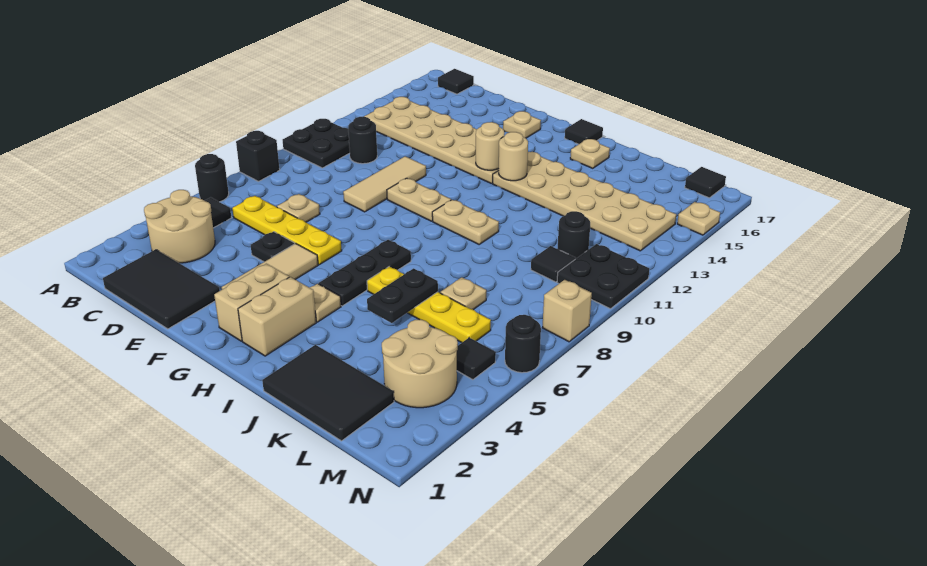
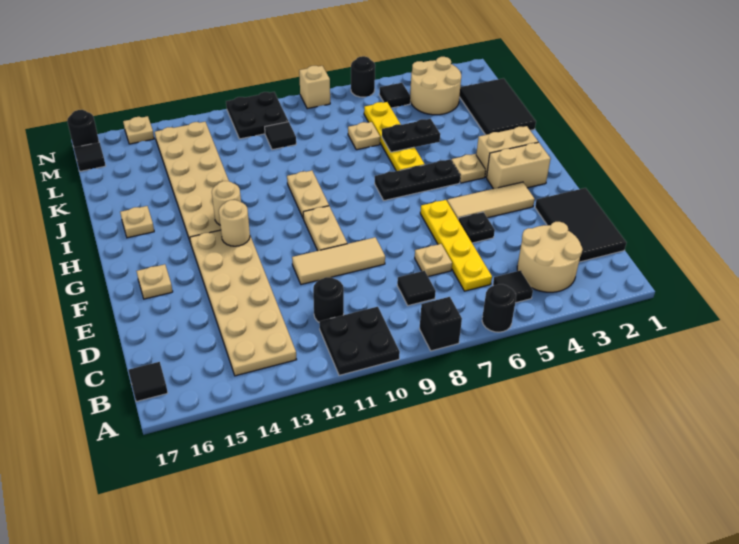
black tile H17 level 1 -> black tile C8 level 1
black round brick L11 level 1 -> black round brick N17 level 1

